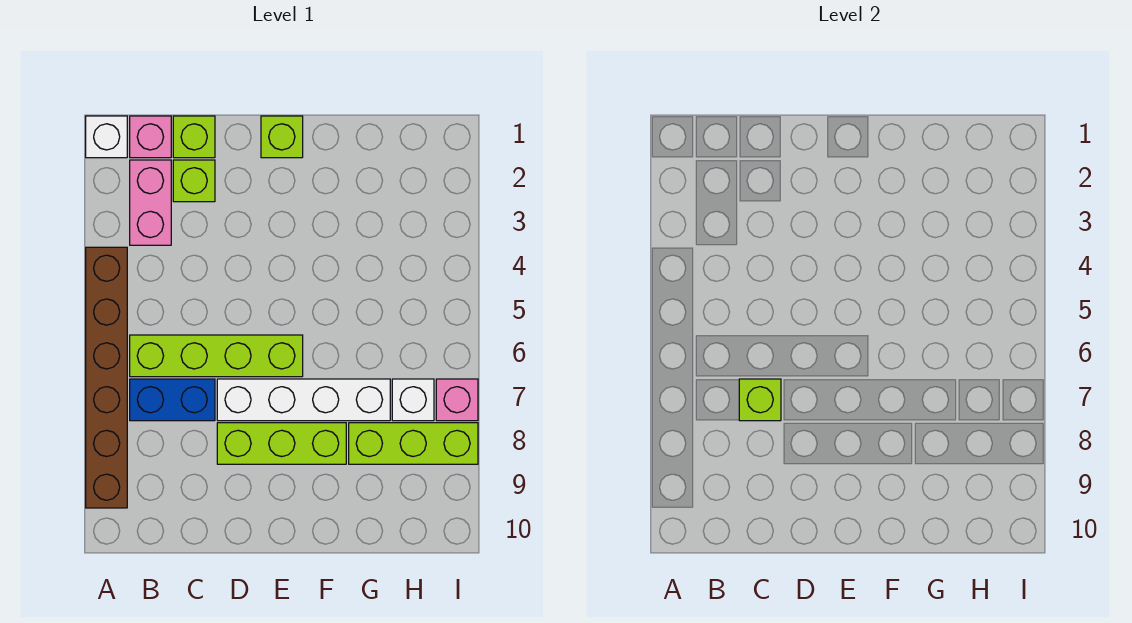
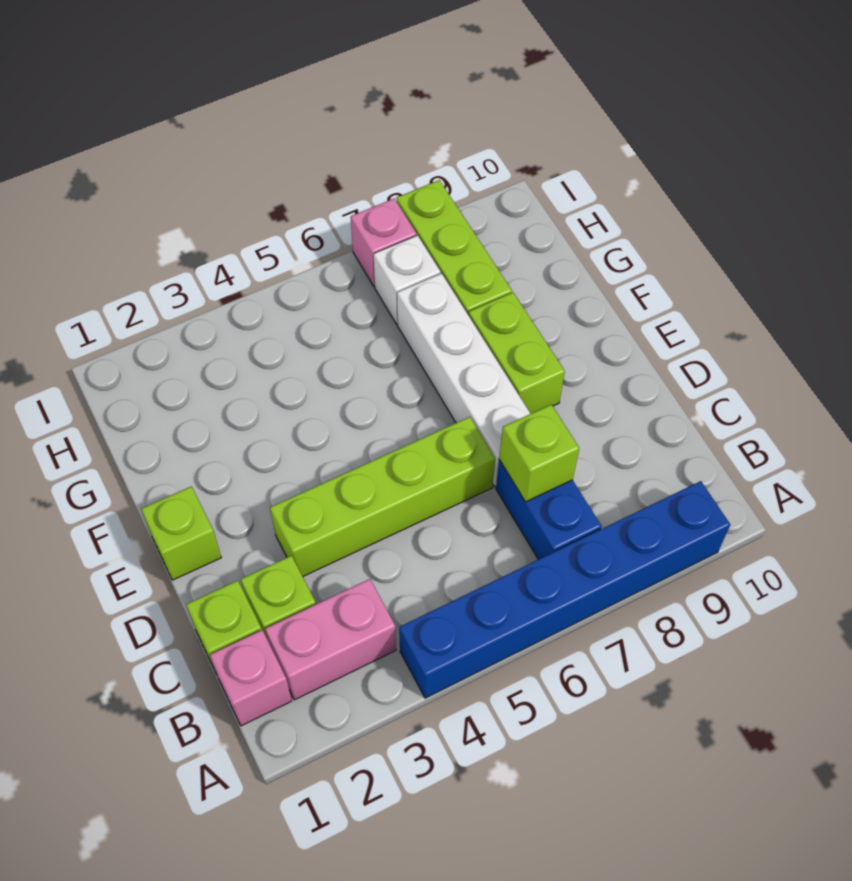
white brick A1 level 1 -> none
brown brick A4:A9 level 1 -> blue brick A4:A9 level 1
lime brick B6:E6 level 1 -> lime brick D3:D6 level 1
lime brick D8:F8 level 1 -> lime brick E8:F8 level 1

